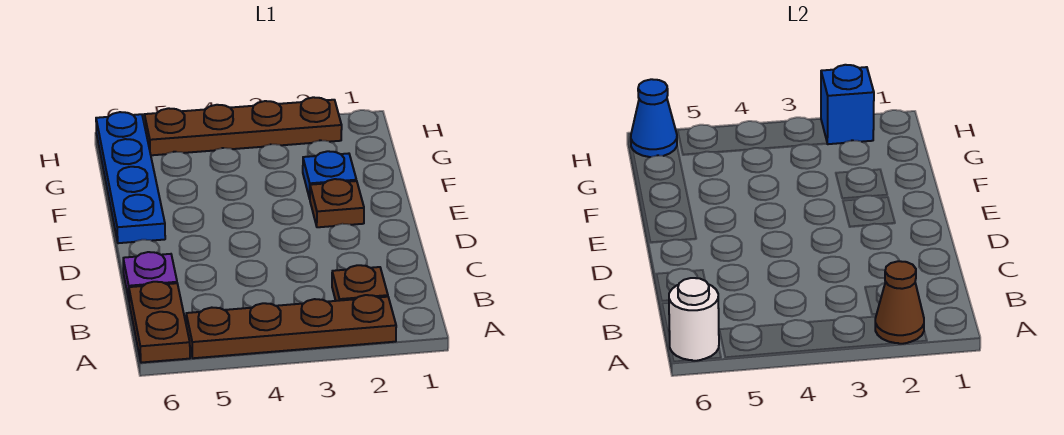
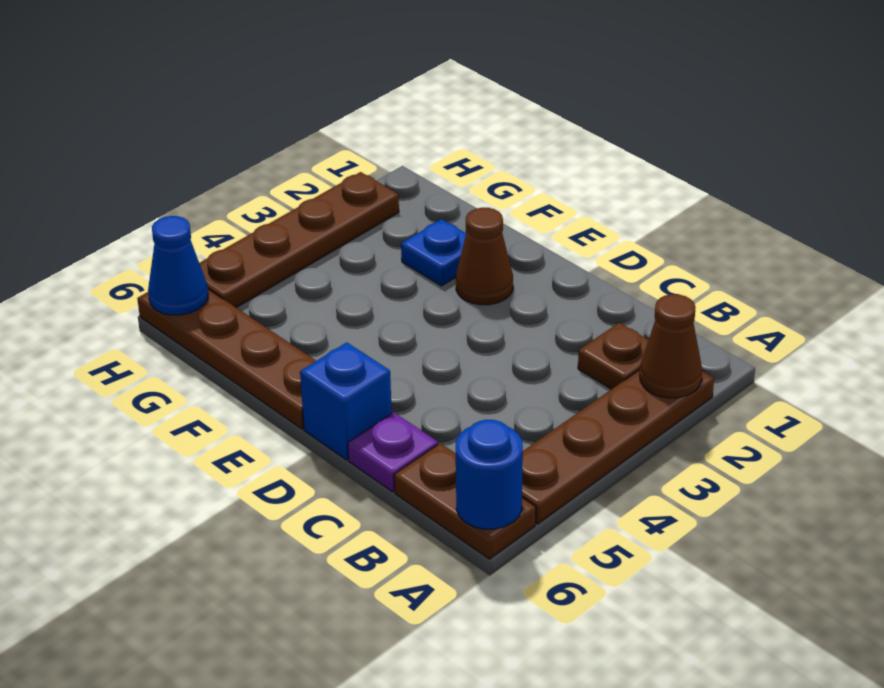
white round brick A6 level 2 -> blue round brick A6 level 2
brown plate E2 level 1 -> brown cone E2 level 1
blue plate E6:H6 level 1 -> brown plate E6:H6 level 1
blue brick H2 level 2 -> blue brick D6 level 1

